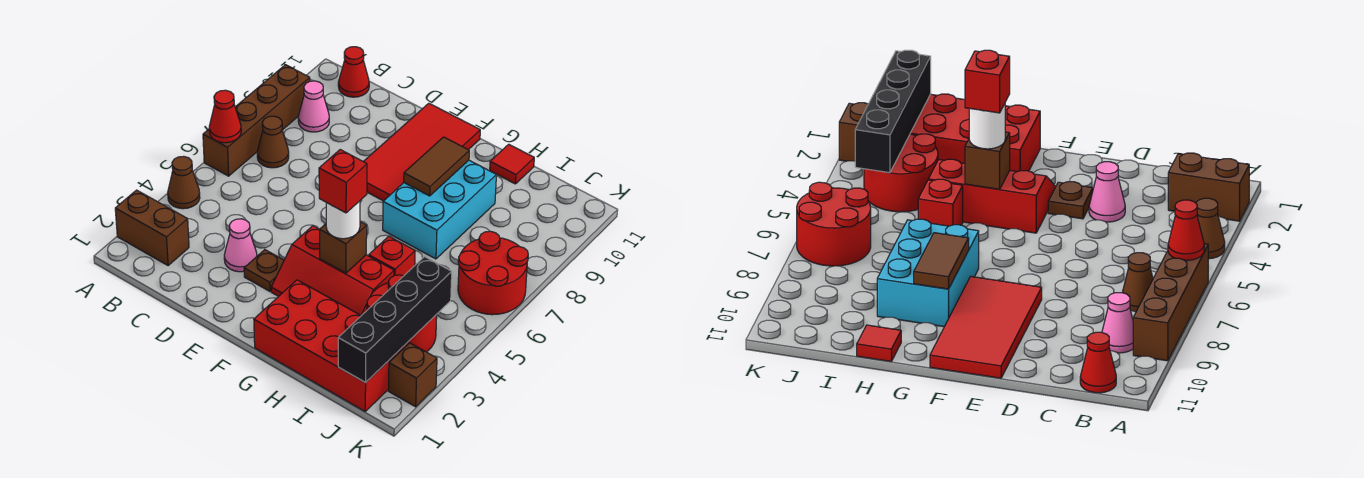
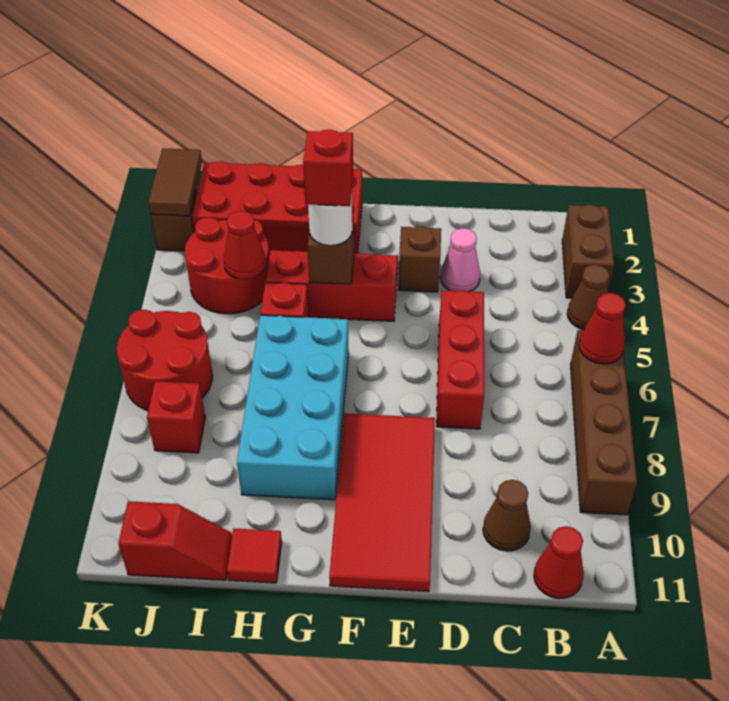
brown brick A2:B2 level 1 -> brown brick A2:A3 level 1
brown cone B7 level 1 -> brown cone C10 level 1
pink cone B9 level 1 -> none
none -> red brick D5:D7 level 1
brown plate E3 level 1 -> brown brick E3 level 1
cyan brick G7:H9 level 1 -> cyan brick G6:H9 level 1
brown tile G8:G9 level 2 -> brown tile K1:K2 level 2
none -> red cone I4 level 2
none -> red slope I11:J11 level 1 top J
black brick J1:J4 level 2 -> none
none -> red brick J8 level 1

